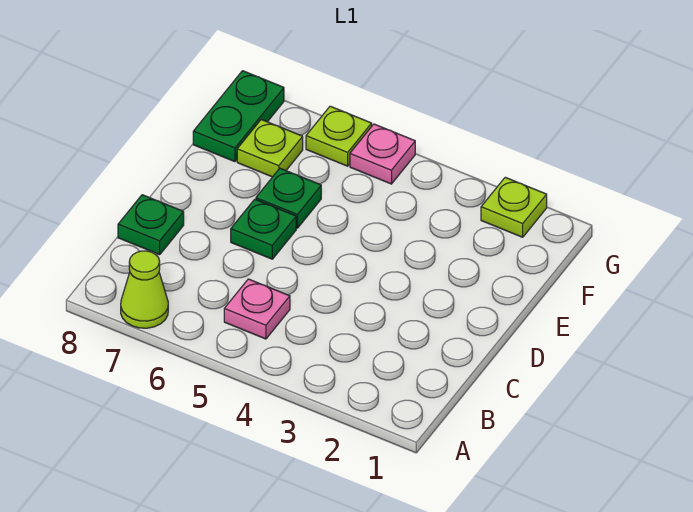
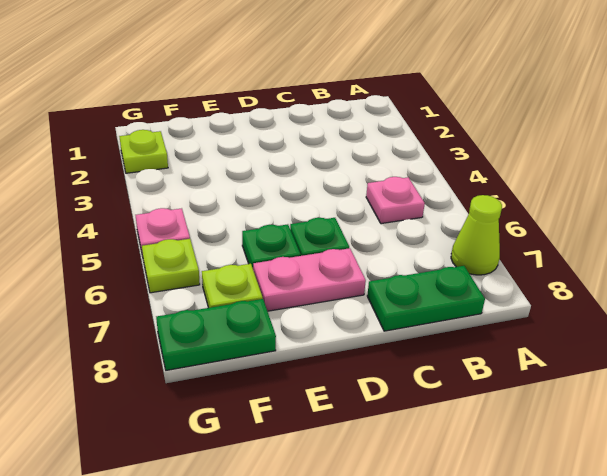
green plate C8 level 1 -> green plate B8:C8 level 1
none -> pink plate D7:E7 level 1

